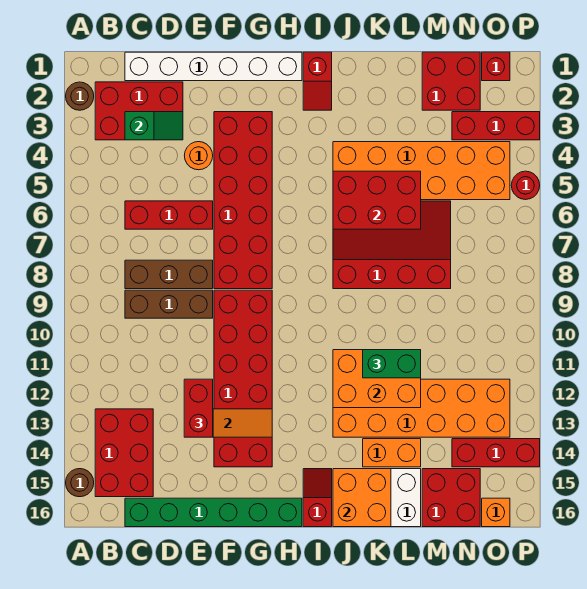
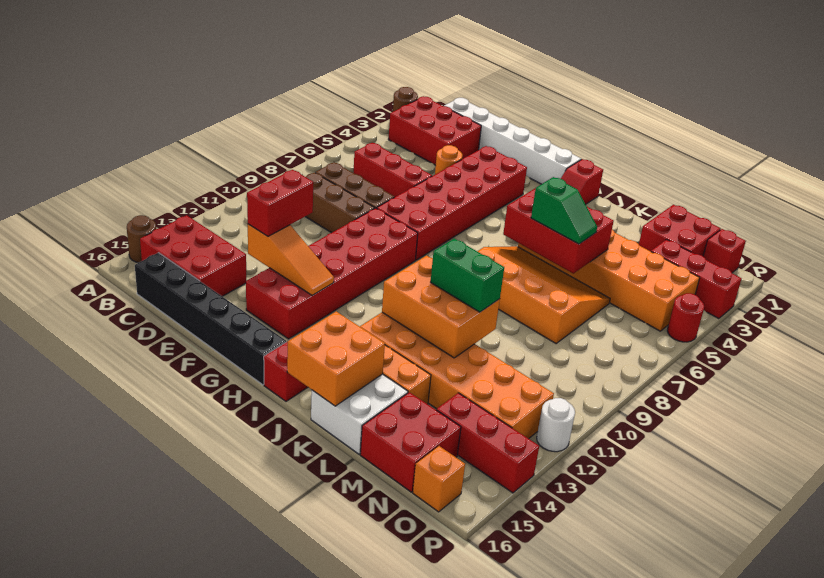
red brick B13:C15 level 1 -> red brick B14:D15 level 1
green slope C3:D3 level 2 top C -> green slope K6:L6 level 3 top K
green brick C16:H16 level 1 -> black brick C16:H16 level 1
red slope J6:M8 level 1 top 8 -> orange slope J6:M8 level 1 top 8
none -> white round brick P12 level 1

